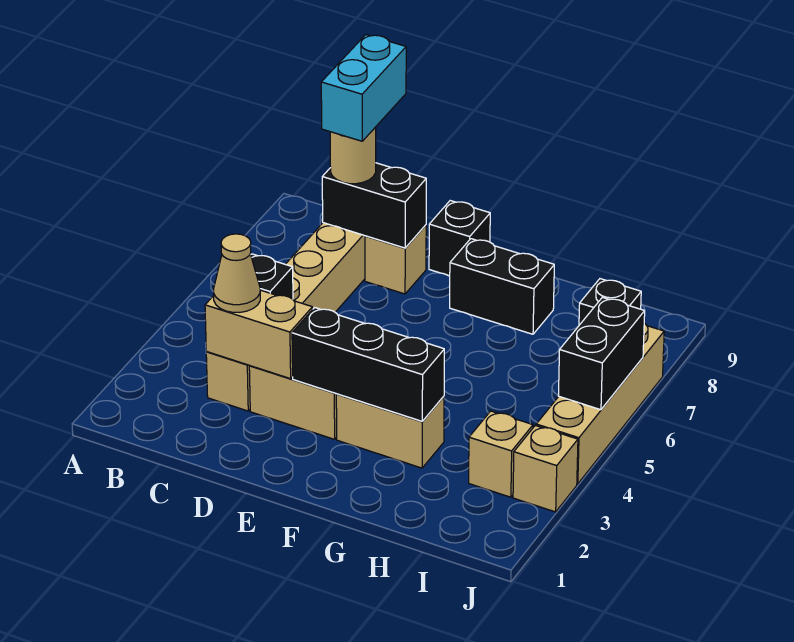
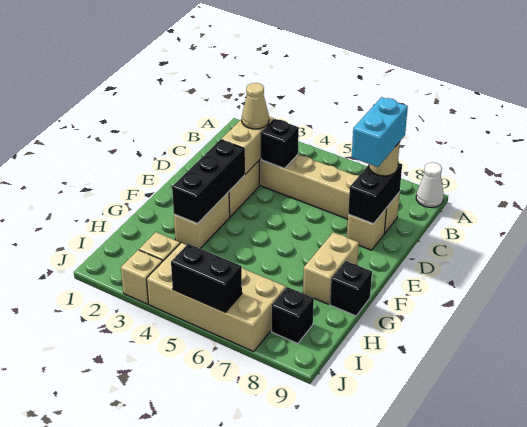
none -> white cone A9 level 1
cyan brick C8:C9 level 4 -> cyan brick C8:D8 level 4
black brick E9 level 1 -> black brick G9 level 1
black brick F8:G8 level 1 -> tan brick F8:G8 level 1
tan brick J4:J7 level 1 -> tan brick I4:J7 level 1

